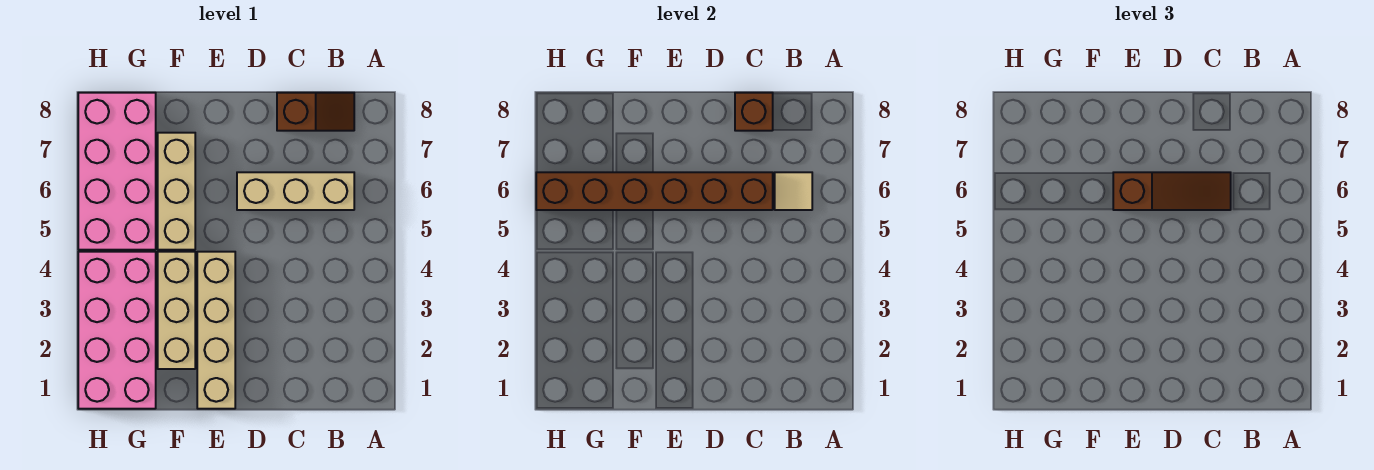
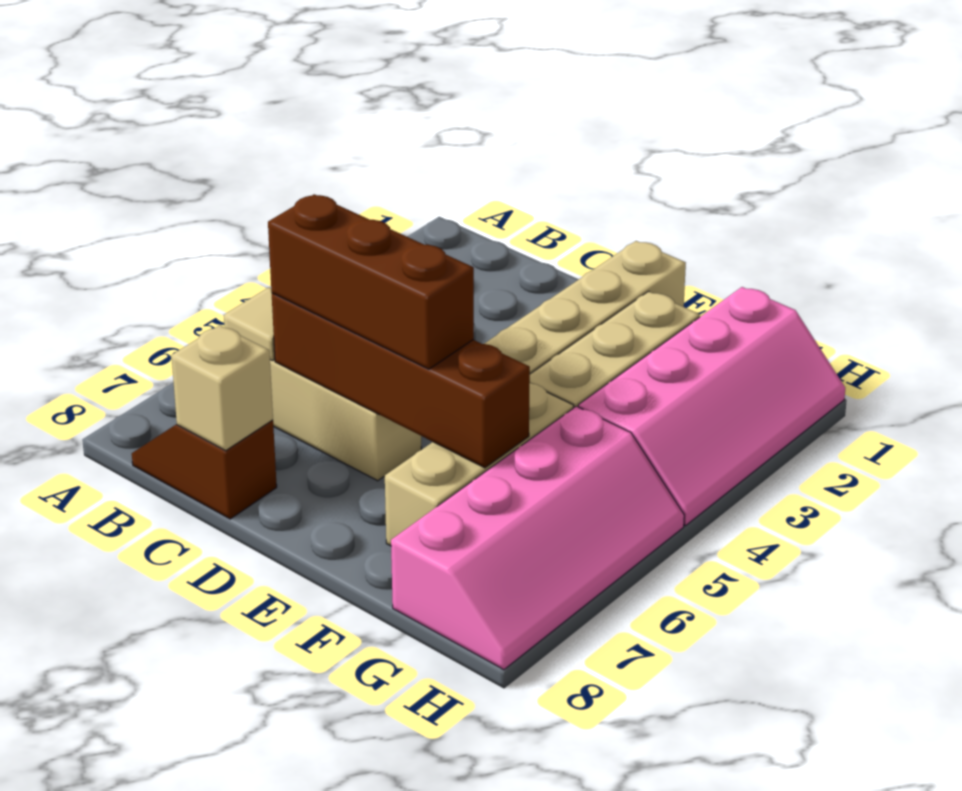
brown brick C6:H6 level 2 -> brown brick C6:F6 level 2
brown slope C6:E6 level 3 top E -> brown brick C6:E6 level 3
brown brick C8 level 2 -> tan brick C8 level 2
pink brick G1:H4 level 1 -> pink slope G1:H4 level 1 top G
pink brick G5:H8 level 1 -> pink slope G5:H8 level 1 top G

